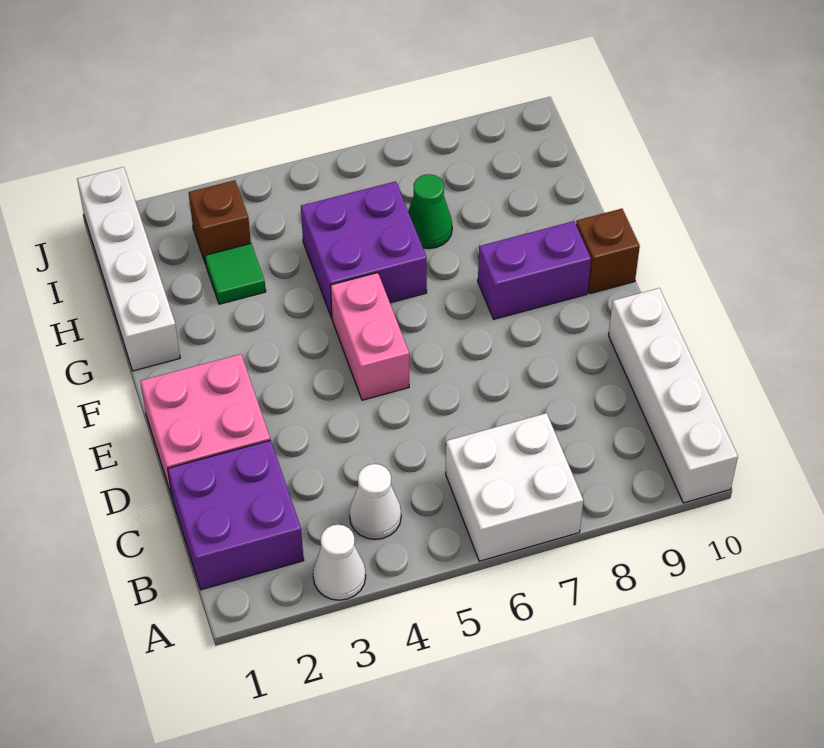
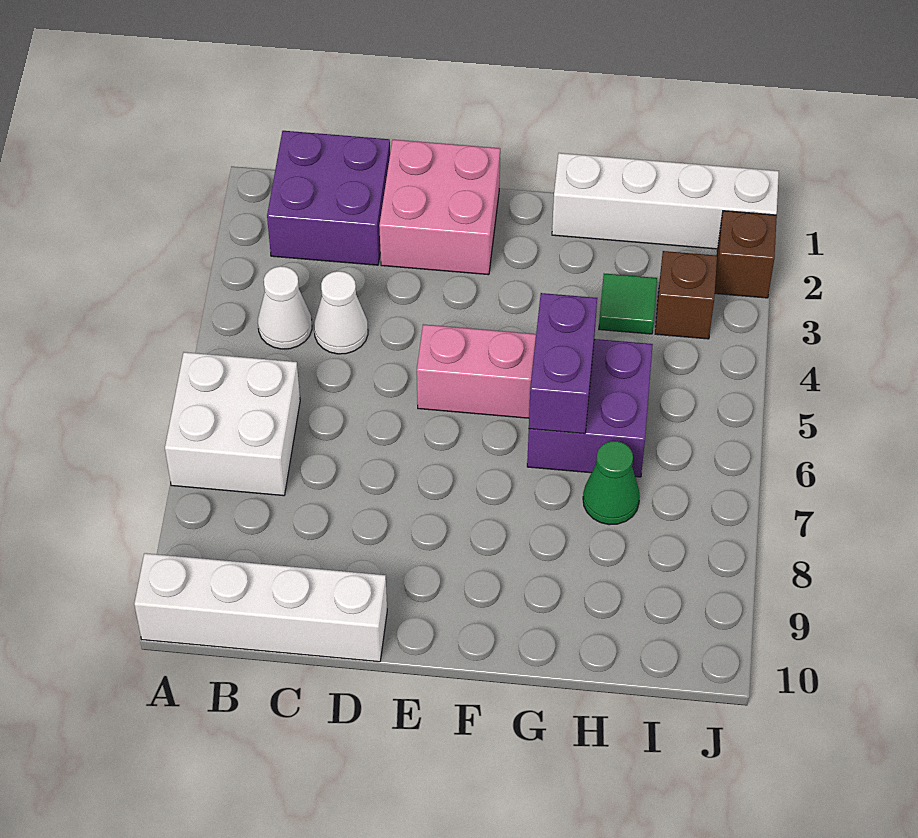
white cone A3 level 1 -> white cone C4 level 1
purple brick F8:F9 level 1 -> purple brick G5:G6 level 2
brown brick F10 level 1 -> brown brick J2 level 1

